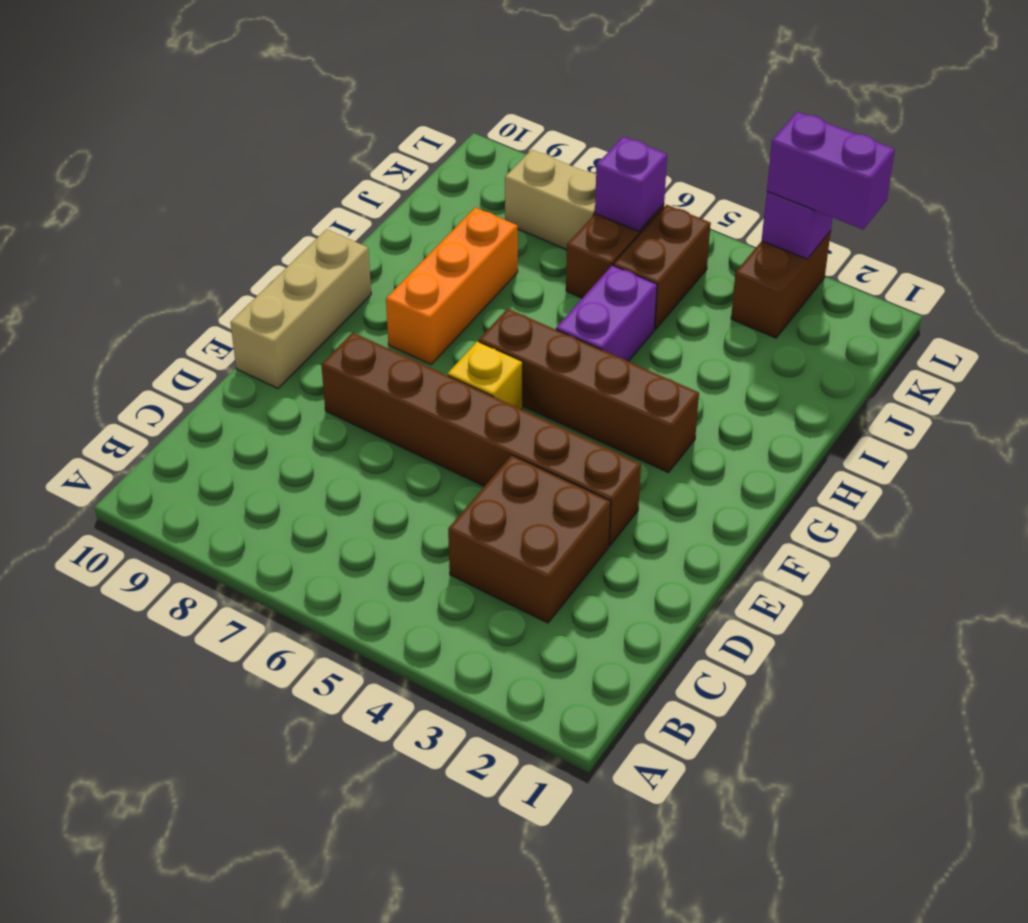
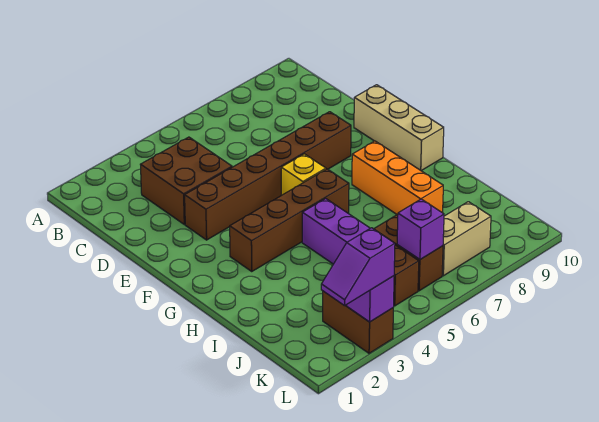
purple brick L2:L3 level 3 -> purple slope L2:L3 level 3 top 3

